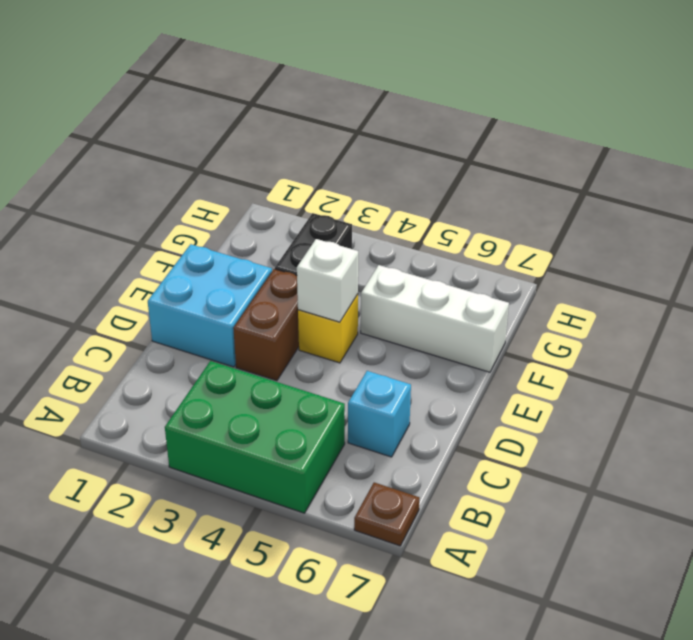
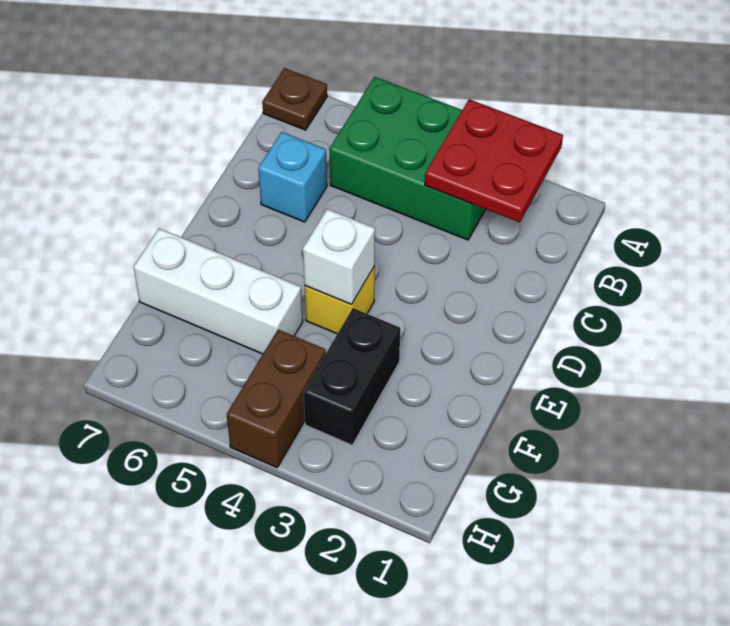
none -> red plate A2:B3 level 2
cyan brick D1:E2 level 1 -> none
brown brick D3:E3 level 1 -> brown brick G4:H4 level 1

